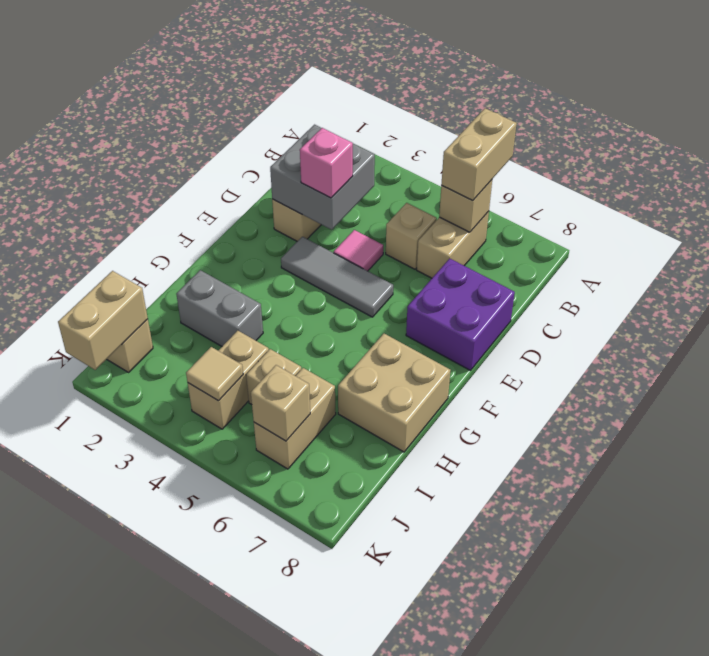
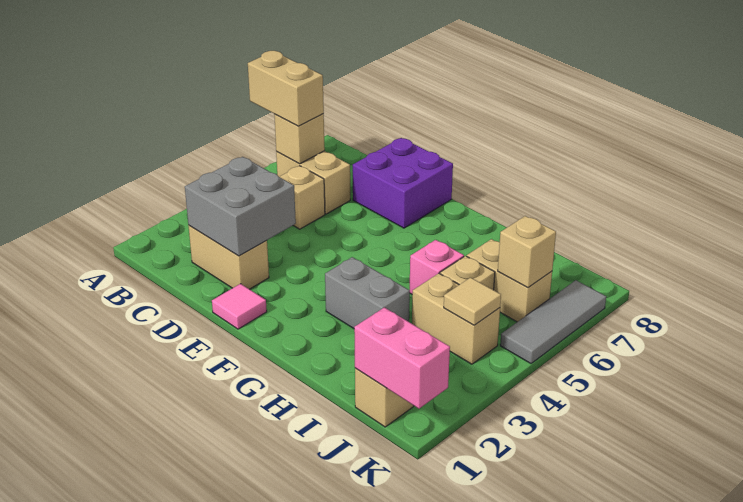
pink brick D3 level 3 -> pink brick H5 level 1
pink tile D4 level 1 -> pink tile E1 level 1
grey tile E3:E5 level 1 -> grey tile K5:K7 level 1
tan brick G7:H8 level 1 -> none
grey brick H2:H3 level 1 -> grey brick G3:H3 level 1
tan brick J1:K1 level 2 -> pink brick J1:K1 level 2

